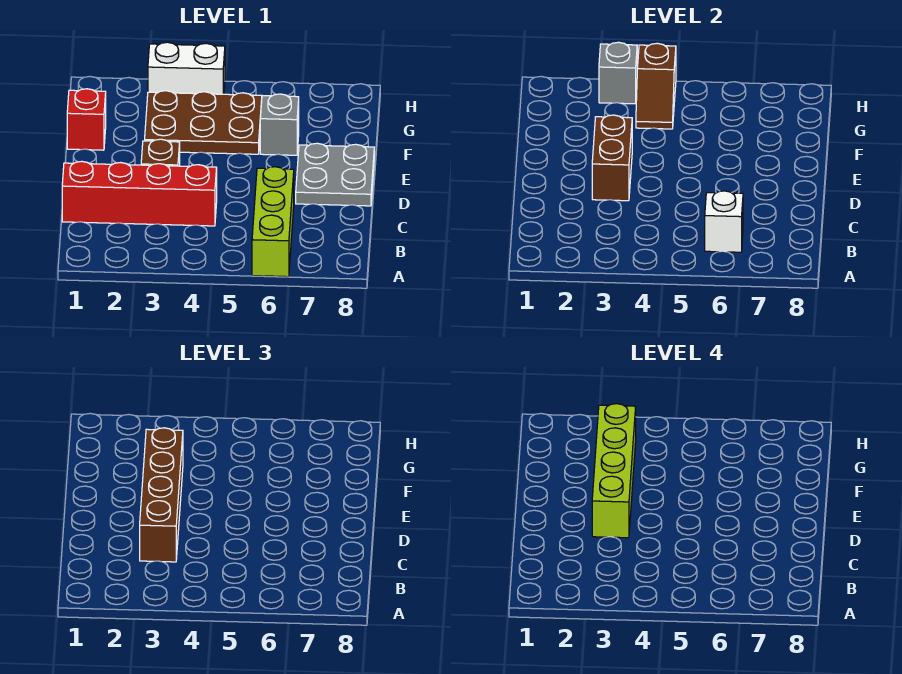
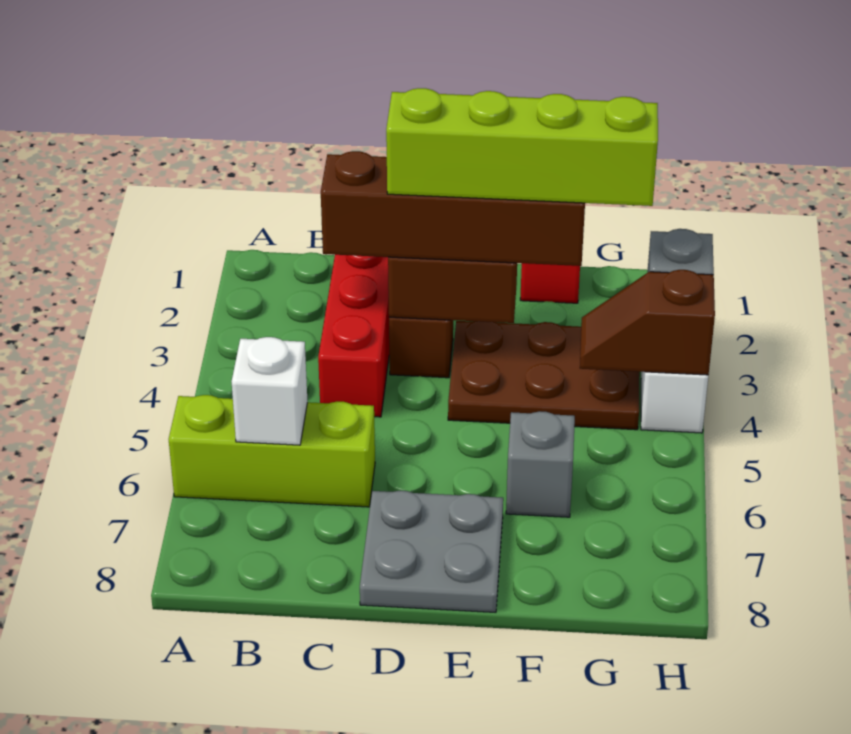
brown plate F3:G5 level 1 -> brown plate E3:G4 level 1

